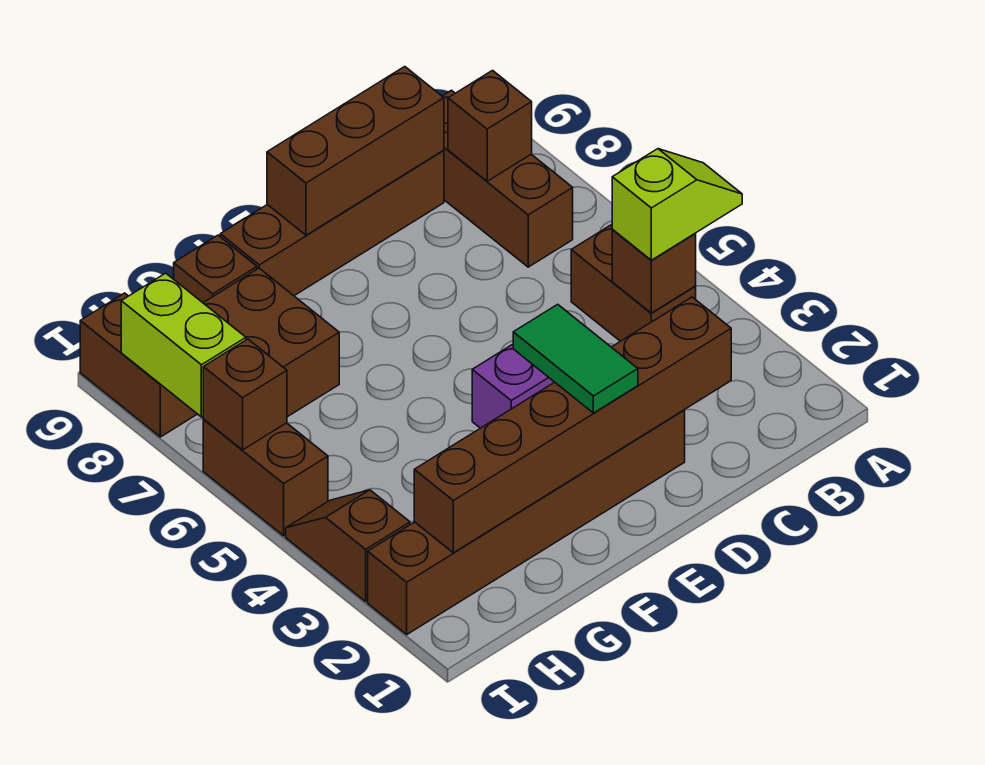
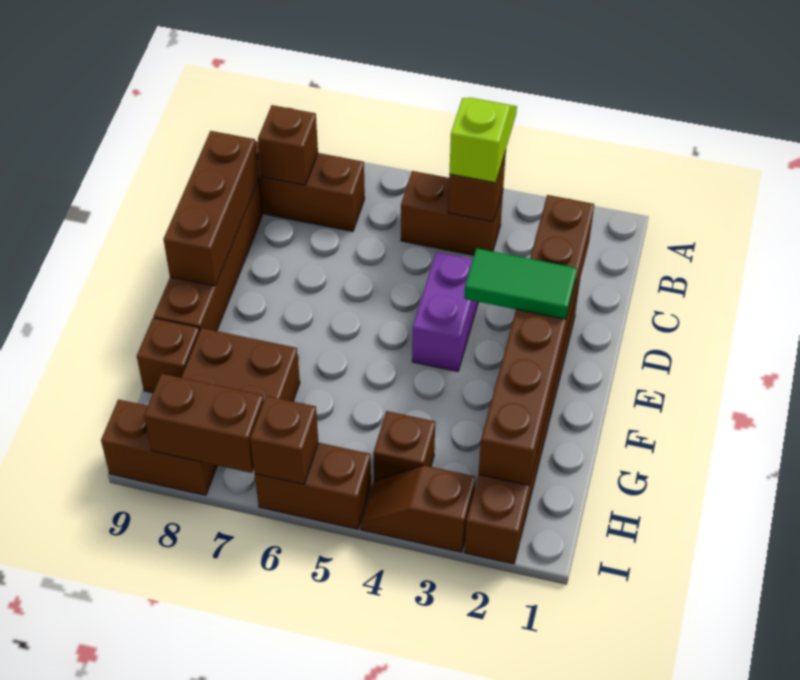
none -> brown brick H4 level 1
lime brick I7:I8 level 2 -> brown brick I7:I8 level 2

